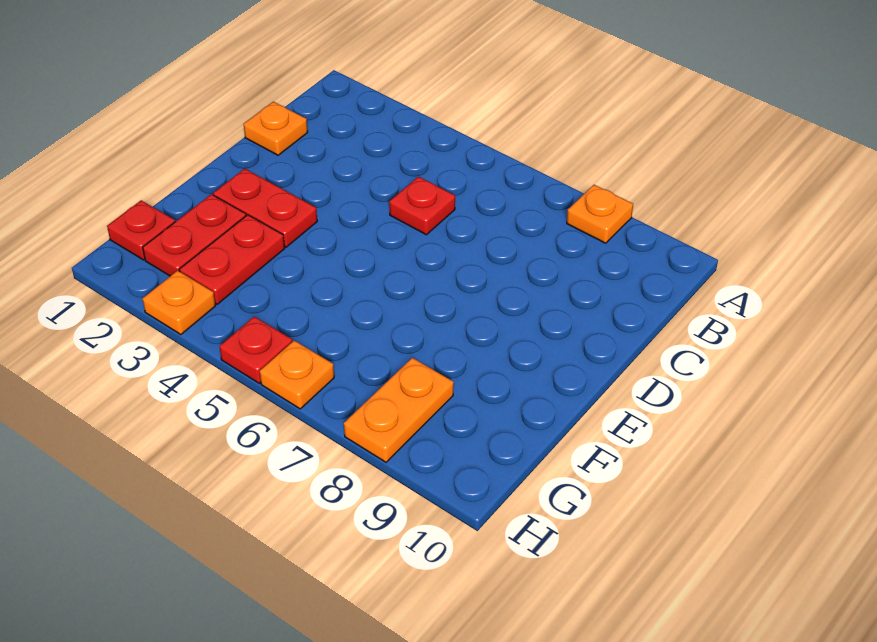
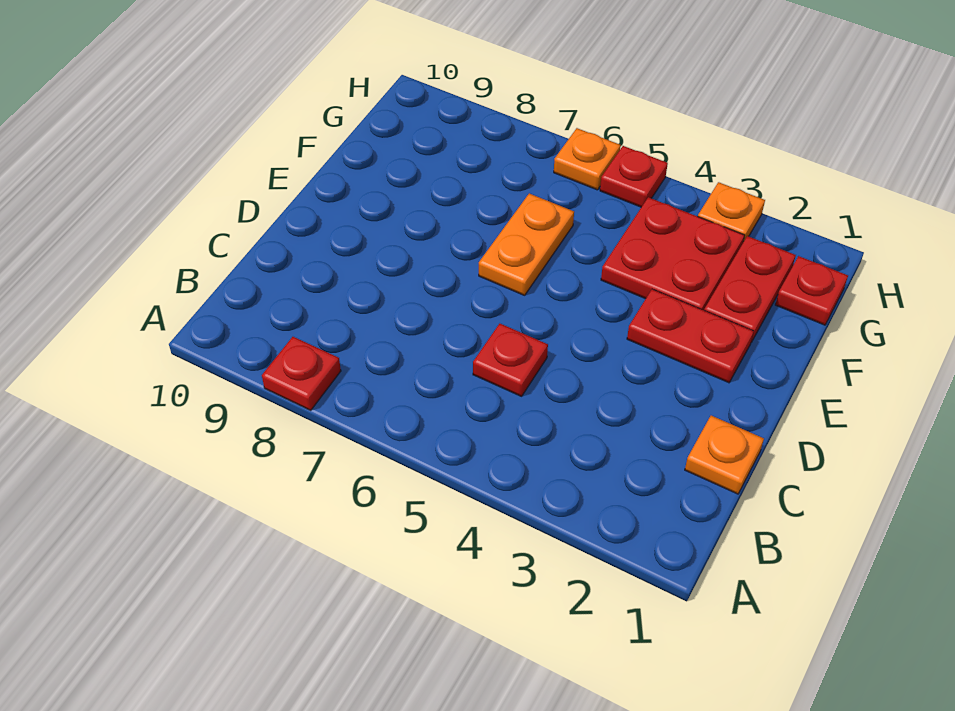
orange plate A8 level 1 -> red plate A8 level 1
red plate F3:G3 level 1 -> red plate F3:G4 level 1
orange plate G8:H8 level 1 -> orange plate E6:F6 level 1

